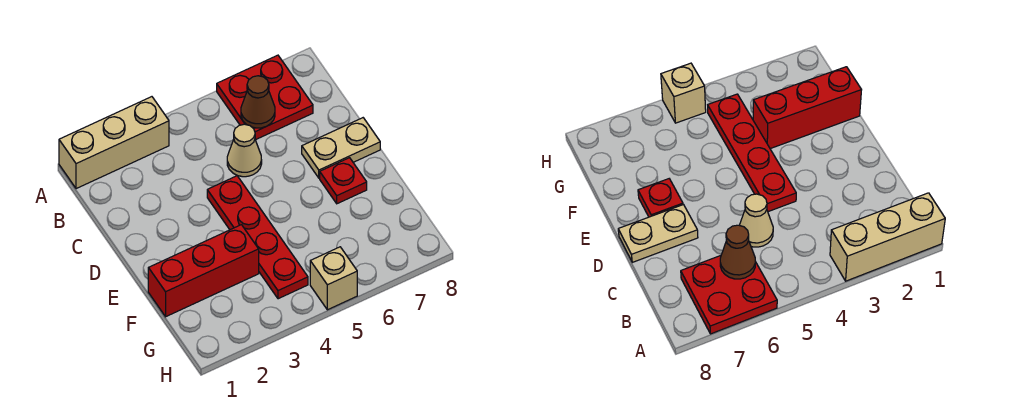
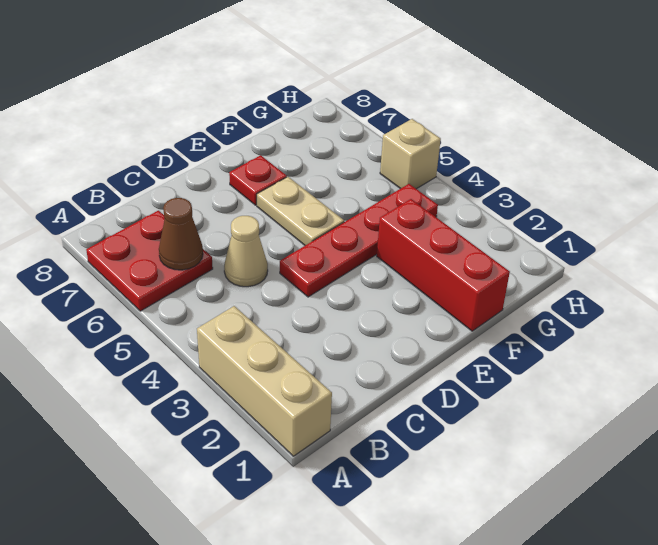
tan plate D7:D8 level 1 -> tan plate E5:E6 level 1

